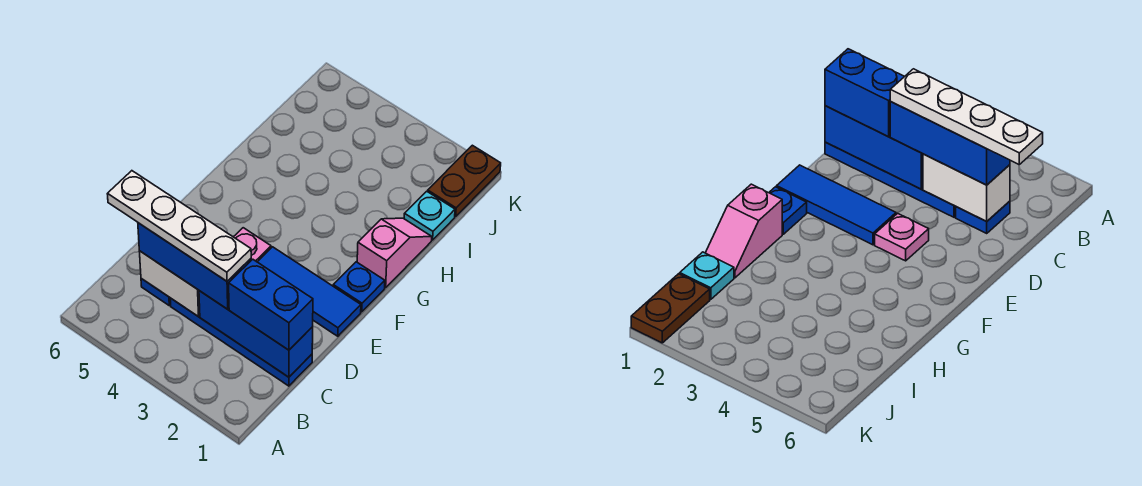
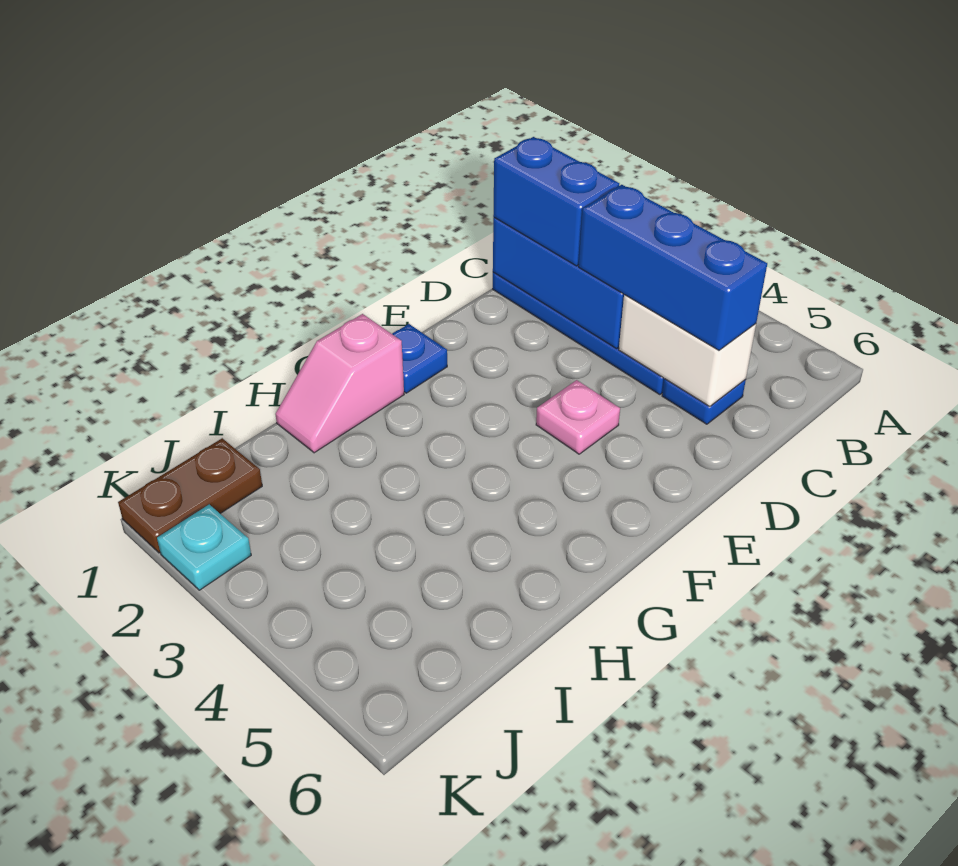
white plate C3:C6 level 4 -> none
blue tile E1:E3 level 1 -> none
cyan plate I1 level 1 -> cyan plate K2 level 1

